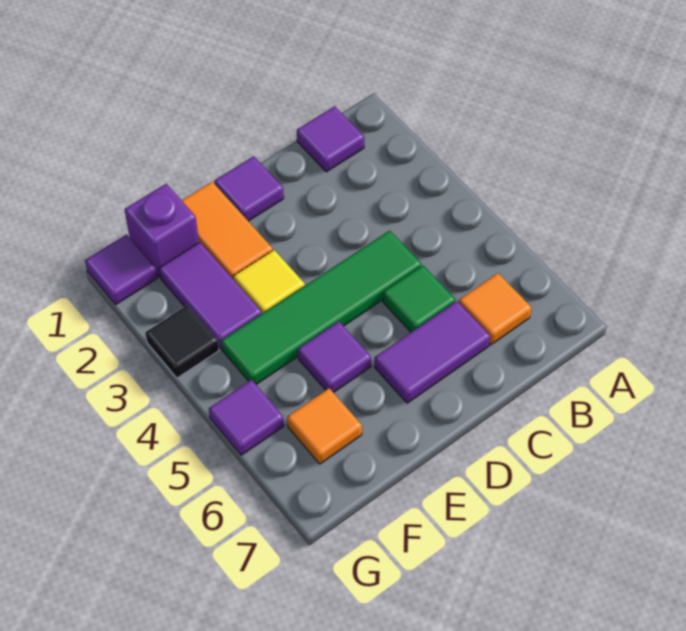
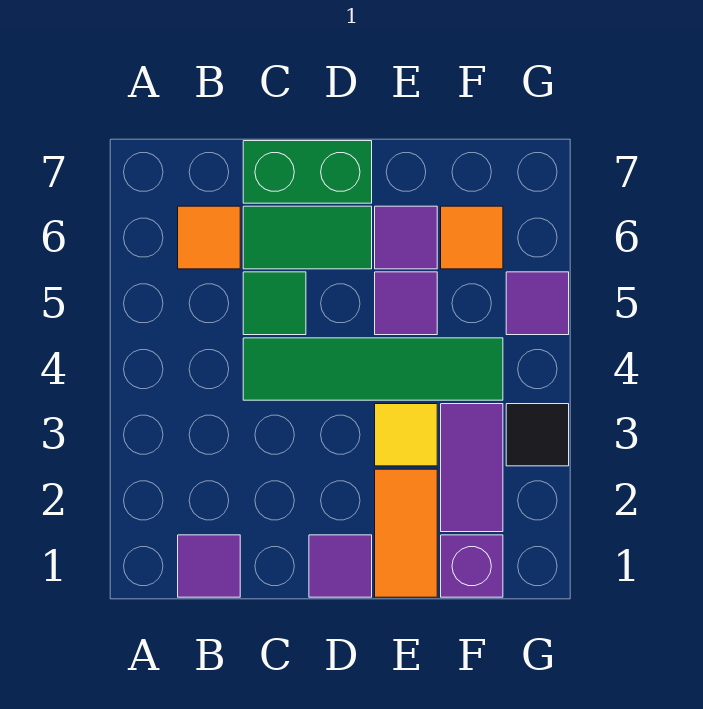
purple tile C6:D6 level 1 -> green tile C6:D6 level 1
none -> green brick C7:D7 level 1
purple tile G1 level 1 -> purple tile E6 level 1

